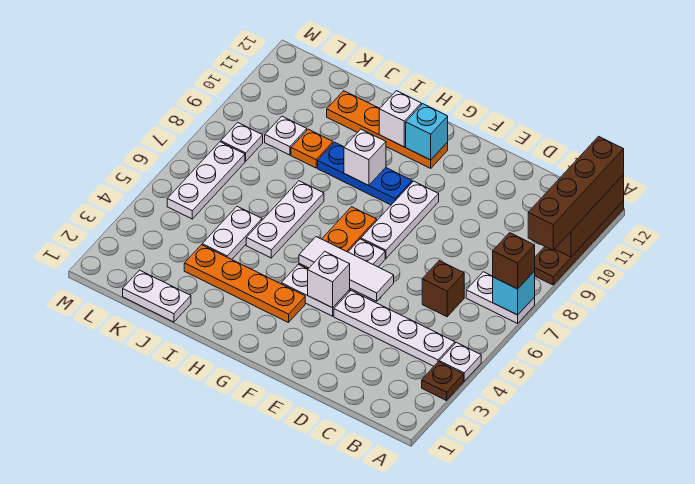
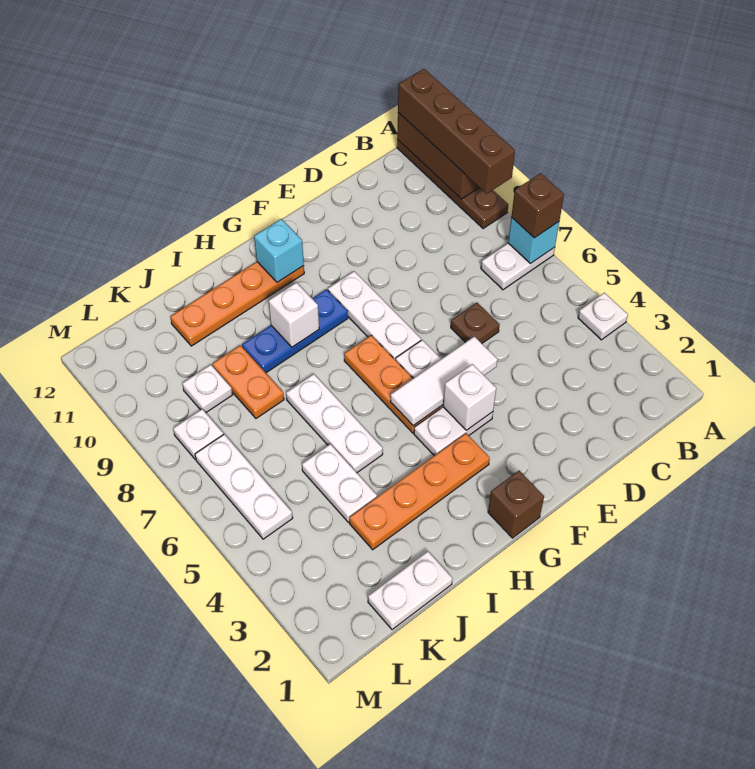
brown plate A3 level 1 -> brown plate D6 level 1
white plate B4:E4 level 1 -> none
brown brick C6 level 1 -> brown brick G1 level 1
white brick H11 level 2 -> none
orange plate J9 level 1 -> orange plate J8:J9 level 1

